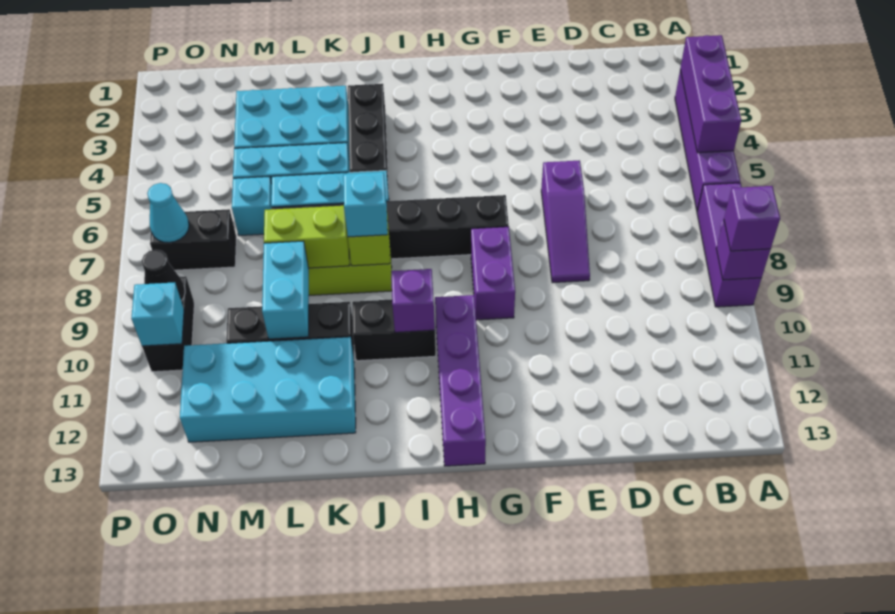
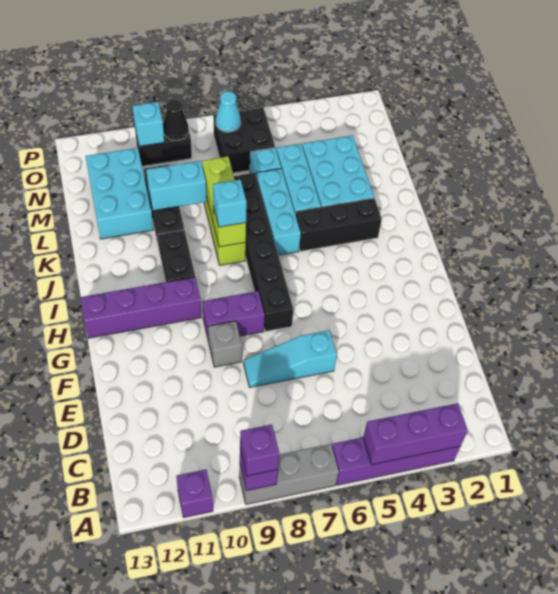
purple brick A7:A9 level 1 -> grey brick A7:A9 level 1
purple slope E6:E8 level 1 top 6 -> cyan slope E6:E8 level 1 top 6
none -> grey brick F9 level 1
purple brick I10 level 2 -> purple brick A11 level 1
cyan brick K11:N12 level 1 -> cyan brick L11:N12 level 1
black brick N7:O7 level 1 -> black brick N6:O7 level 1

